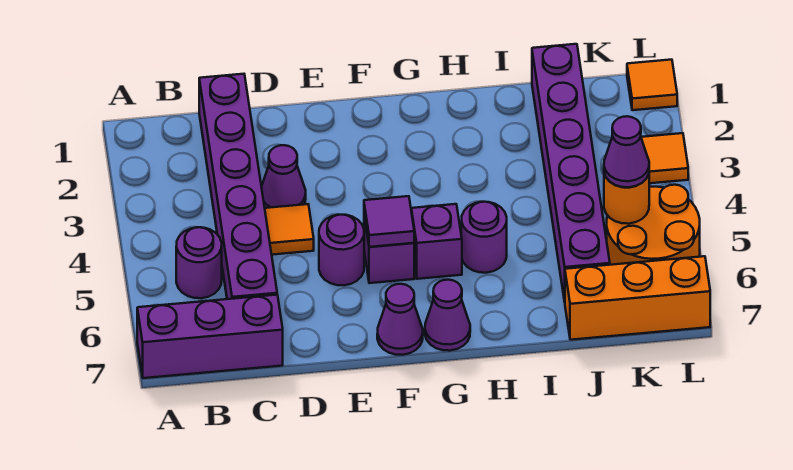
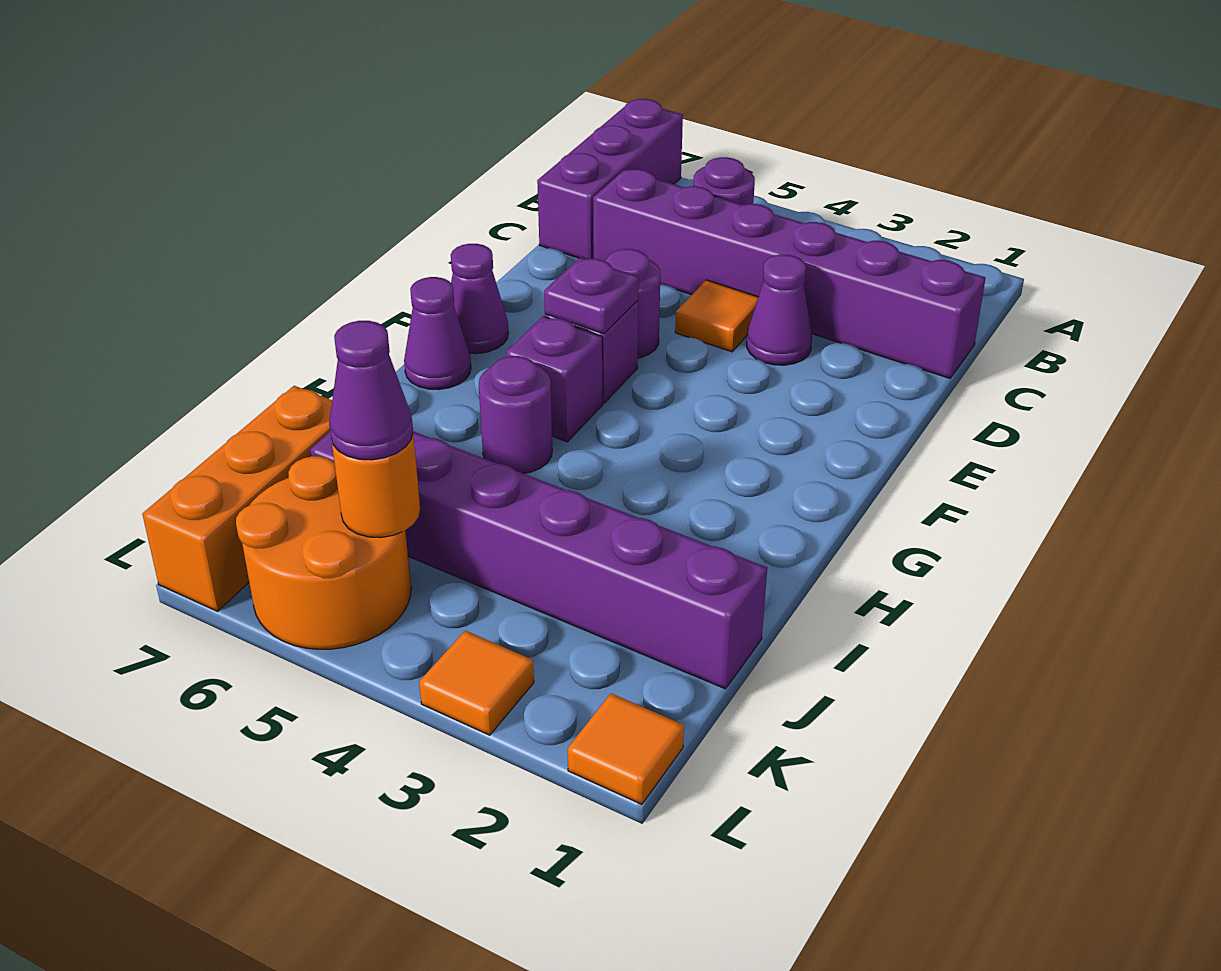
purple tile F5 level 2 -> purple plate F5 level 2

